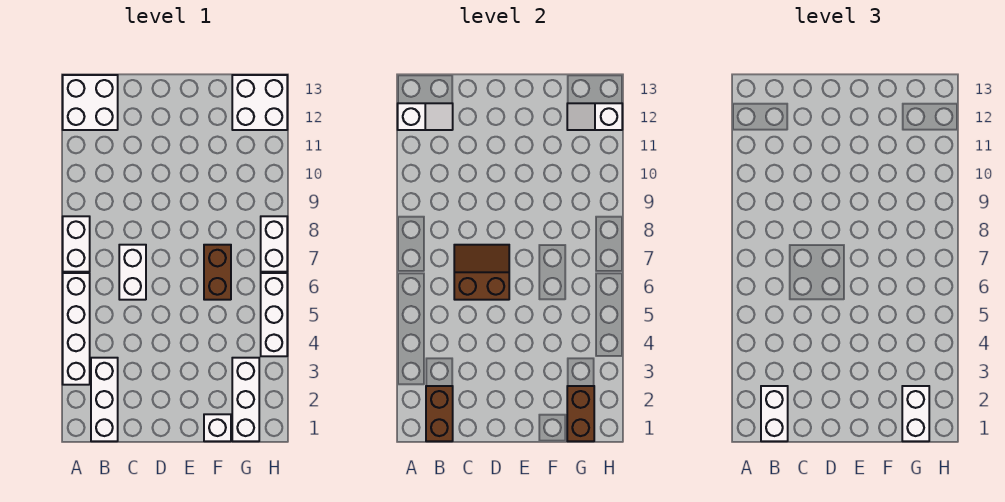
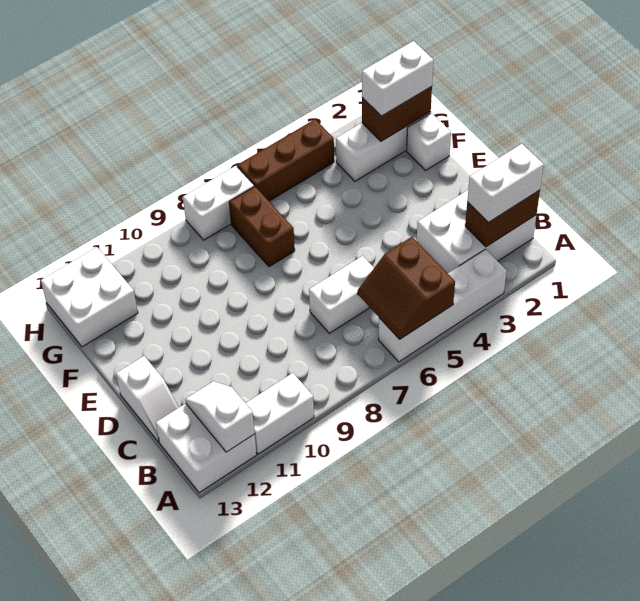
white brick A7:A8 level 1 -> white brick A10:A11 level 1
white brick B1:B3 level 1 -> white brick B1:C3 level 1
brown slope C6:D7 level 2 top 6 -> brown slope A5:B6 level 2 top 5
brown brick F6:F7 level 1 -> brown brick F7:G7 level 1
white slope G12:H12 level 2 top H -> white slope C13:D13 level 1 top D
white brick H4:H6 level 1 -> brown brick H4:H6 level 1

